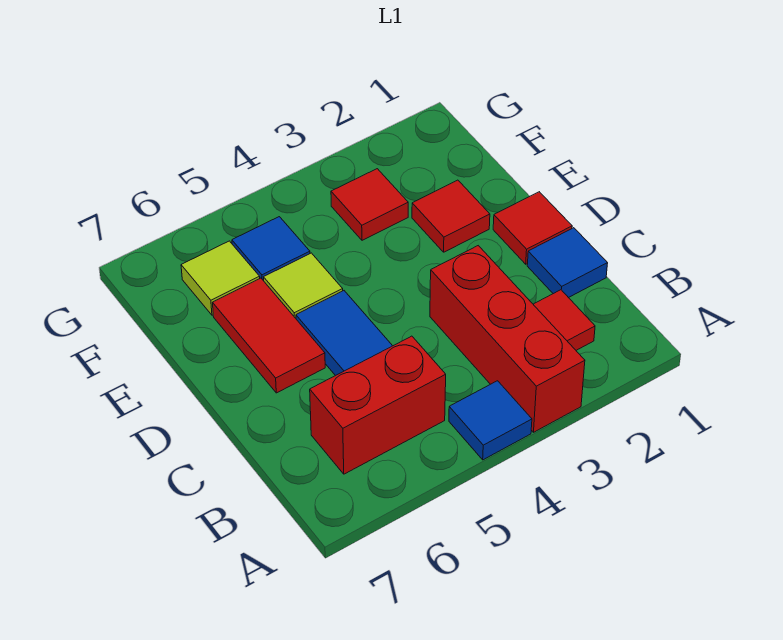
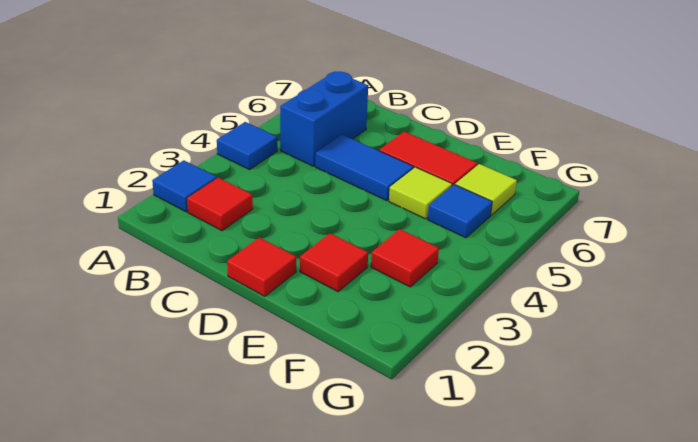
red brick A3:C3 level 1 -> none
red brick B5:B6 level 1 -> blue brick B5:B6 level 1
blue tile C1 level 1 -> blue tile A2 level 1

